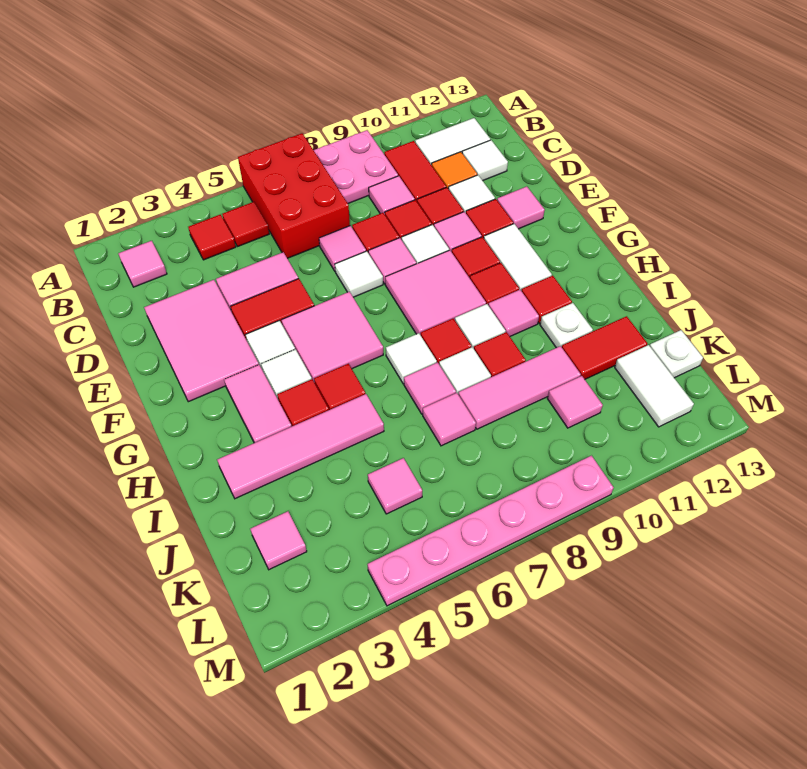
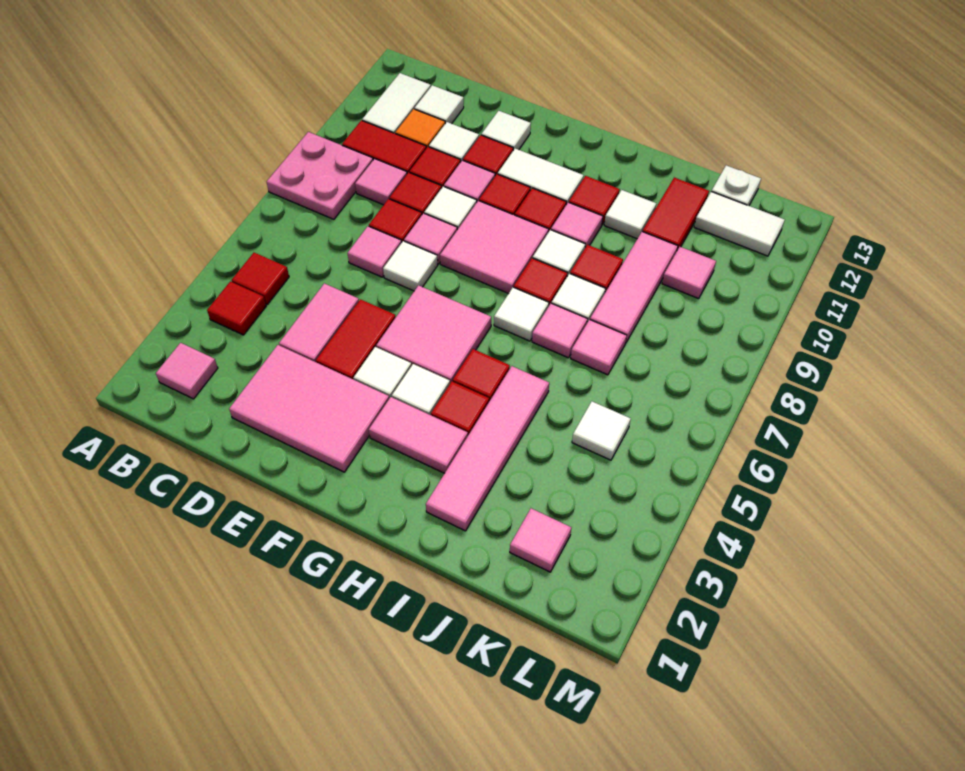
red brick A6:C7 level 1 -> none
pink tile E12 level 1 -> white tile E12 level 1
white plate I11 level 1 -> white tile I11 level 1
pink tile K5 level 1 -> white tile K5 level 1
pink plate M4:M9 level 1 -> none

